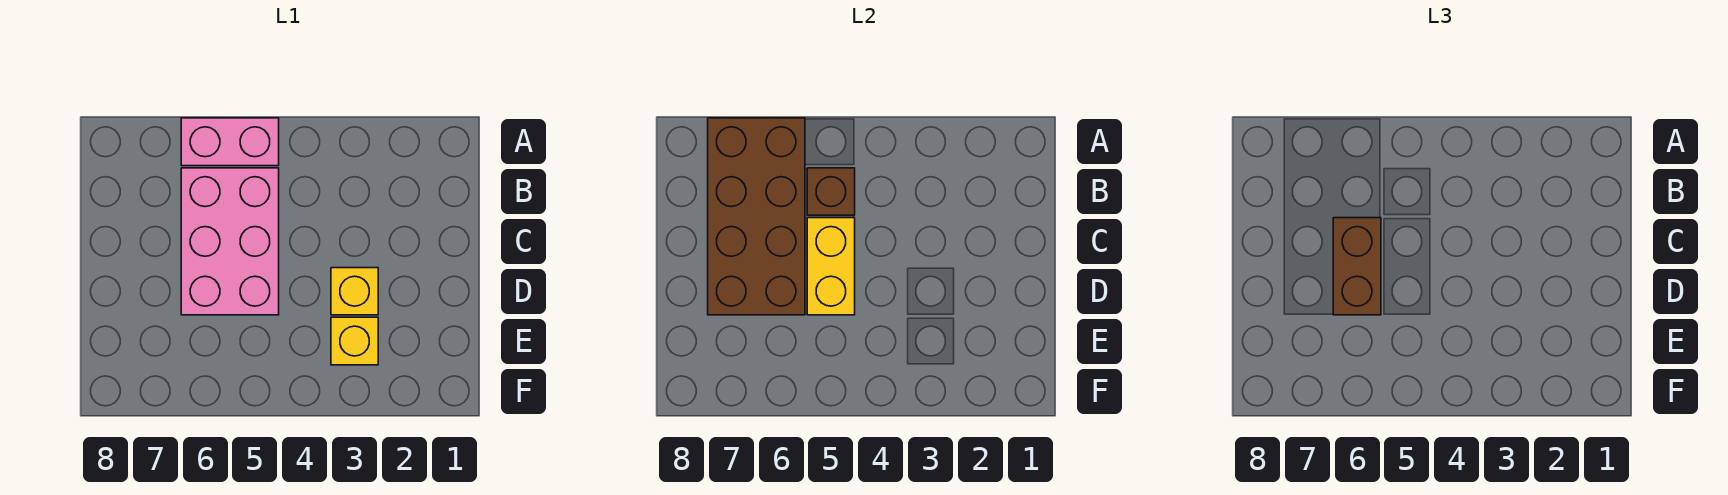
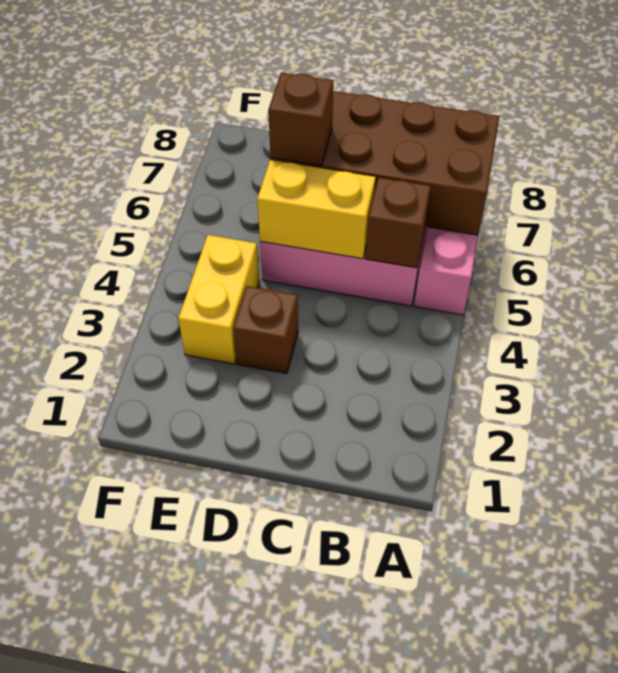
brown brick C6:D6 level 3 -> brown brick D6 level 3
yellow brick D3 level 1 -> brown brick D3 level 1
yellow brick E3 level 1 -> yellow brick E3:E4 level 1

